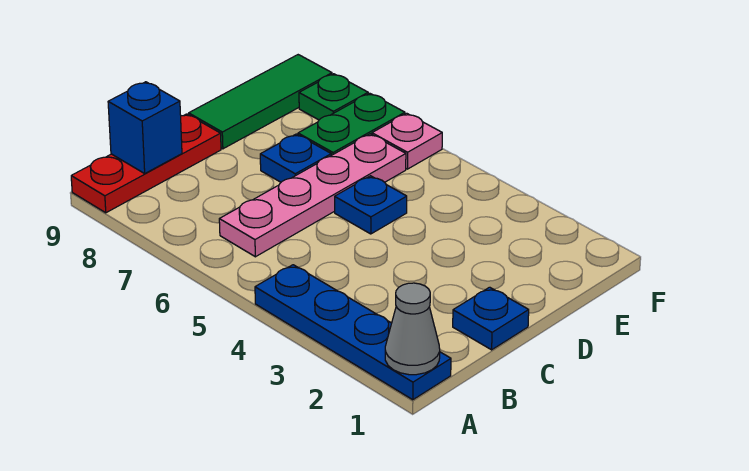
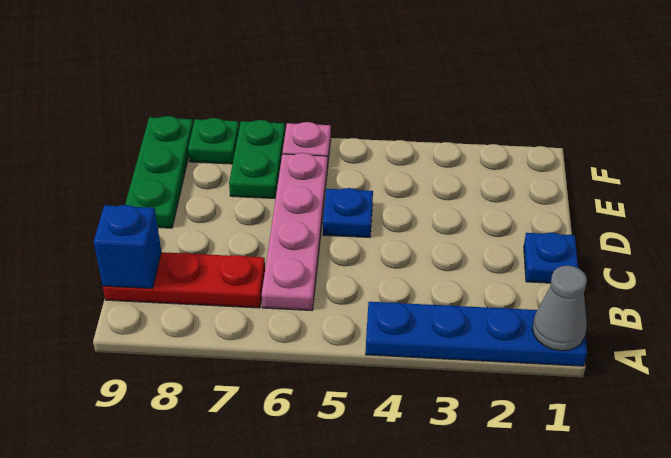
red plate A9:C9 level 1 -> red plate B7:B9 level 1
blue plate D7 level 1 -> none
green tile D9:F9 level 1 -> green plate D9:F9 level 1

